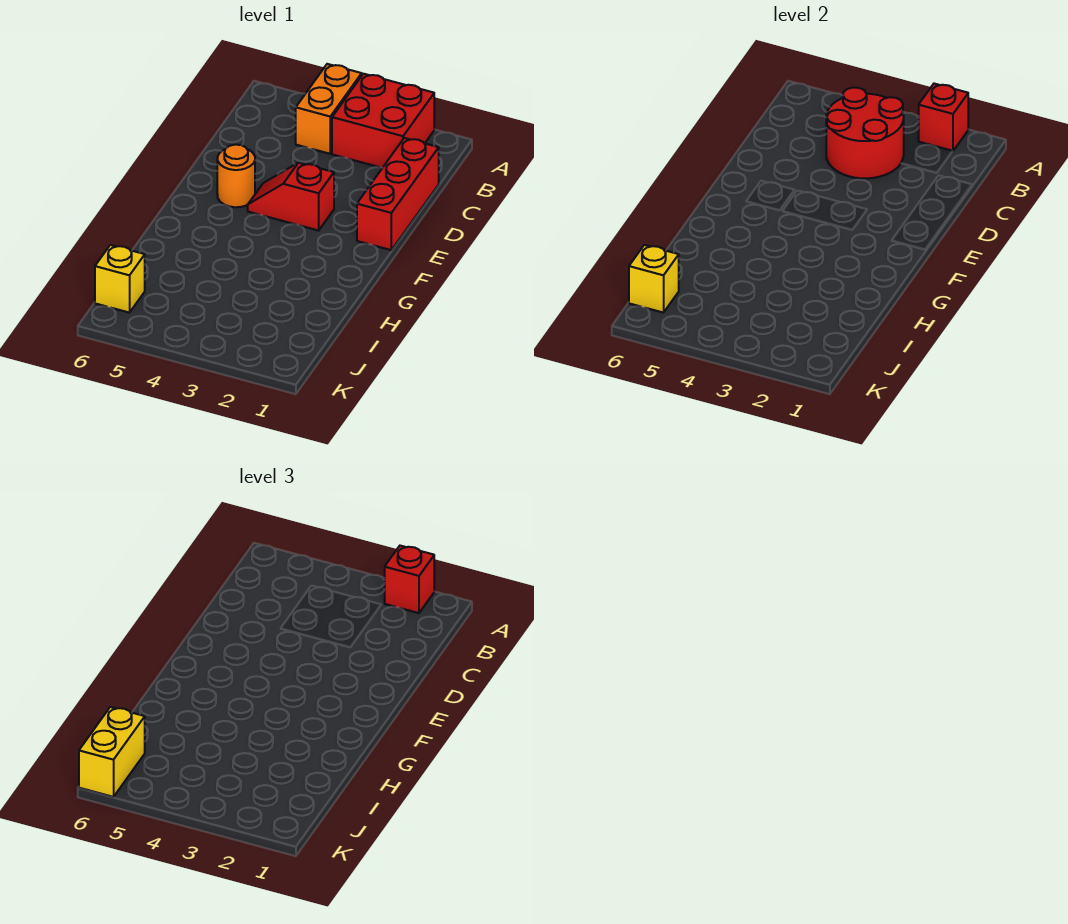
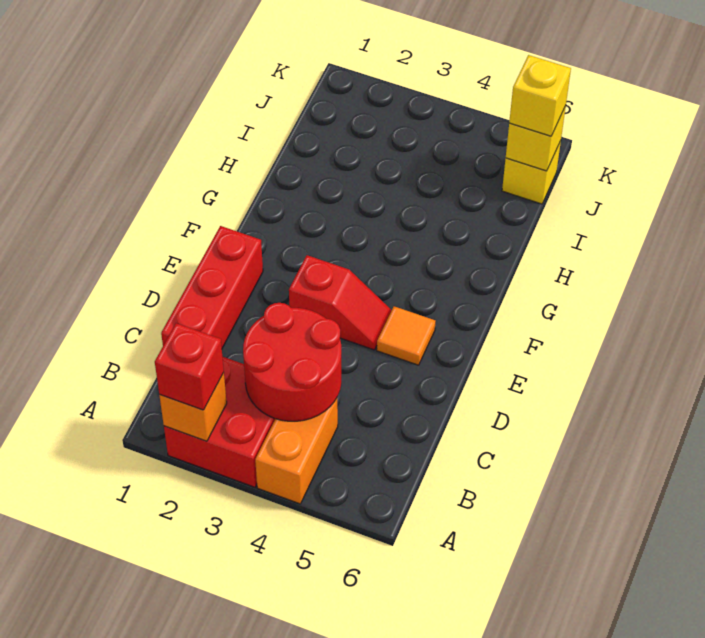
red brick A2 level 2 -> orange brick A2 level 2
orange round brick E5 level 1 -> orange tile E5 level 1
yellow brick J6:K6 level 3 -> yellow brick J6 level 3

